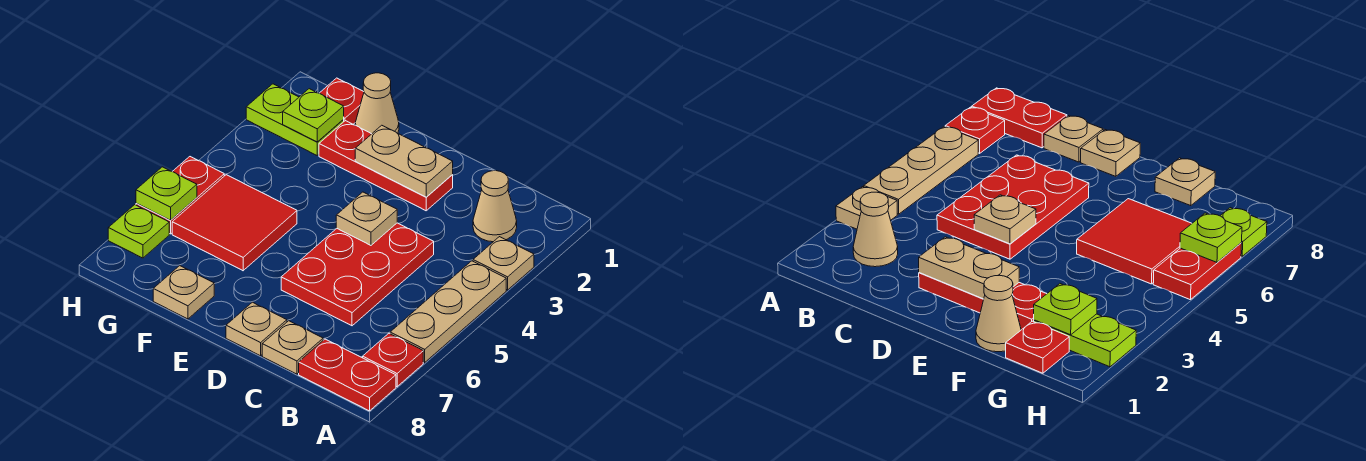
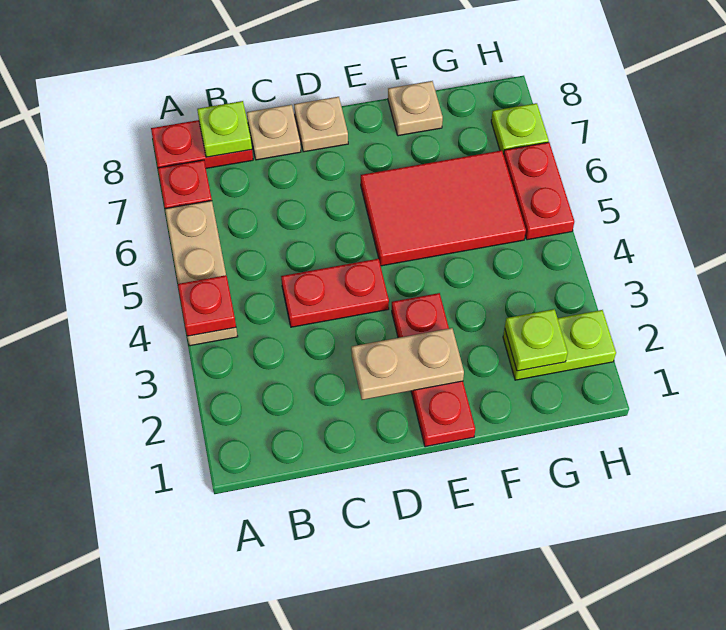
tan plate A3 level 1 -> none
tan cone B2 level 1 -> none
red plate C4:D6 level 1 -> red plate C4:D4 level 1
red plate D2:F2 level 1 -> red plate E1:E3 level 1
tan plate D4 level 2 -> none
tan cone F1 level 1 -> none
red tile F5:G6 level 1 -> red tile E5:G6 level 1
red plate G1 level 1 -> red plate A4 level 2
lime plate H6 level 2 -> lime plate B8 level 2

